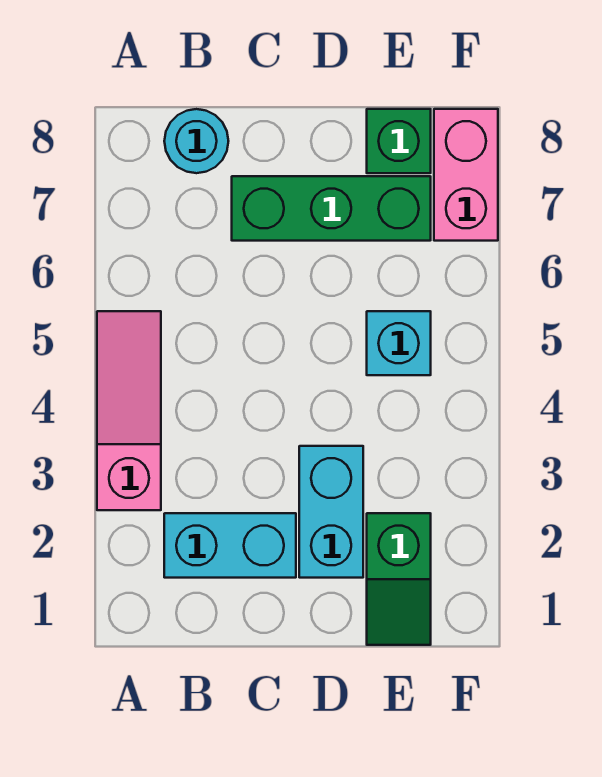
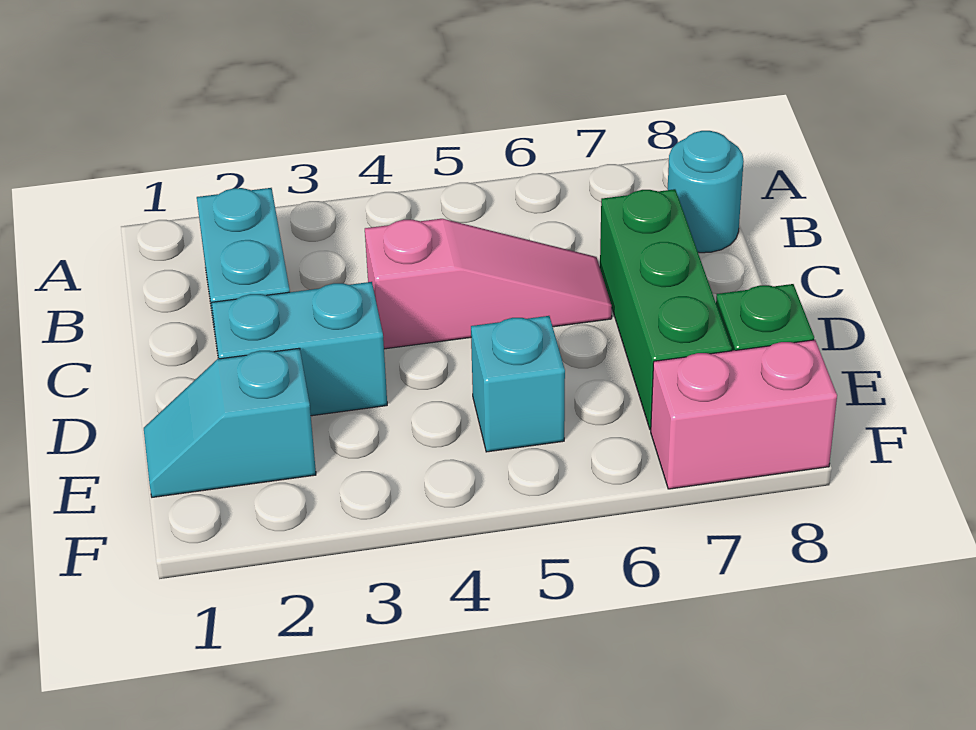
pink slope A3:A5 level 1 top 3 -> pink slope C4:C6 level 1 top 4
green slope E1:E2 level 1 top 2 -> cyan slope E1:E2 level 1 top 2

